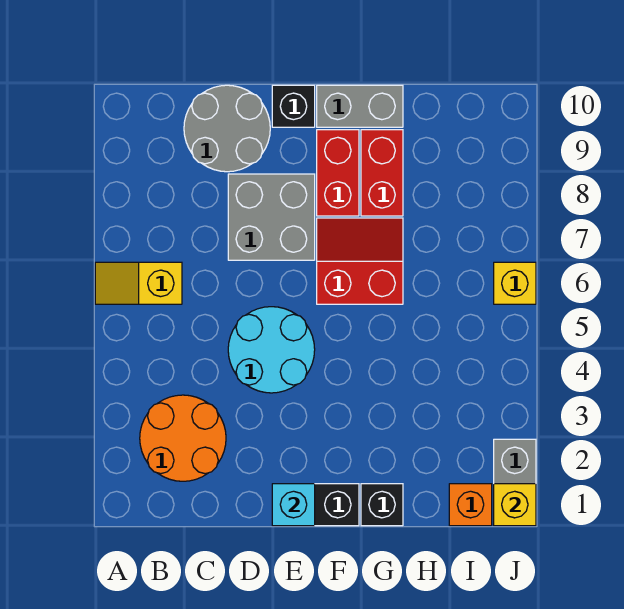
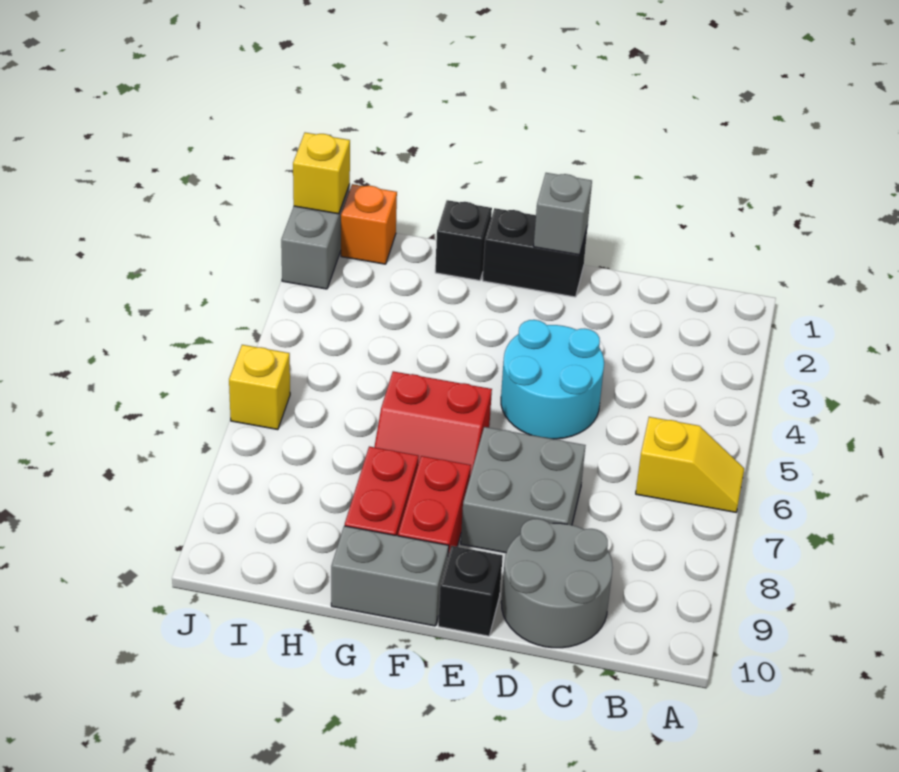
orange round brick B2:C3 level 1 -> none
cyan brick E1 level 2 -> grey brick E1 level 2

